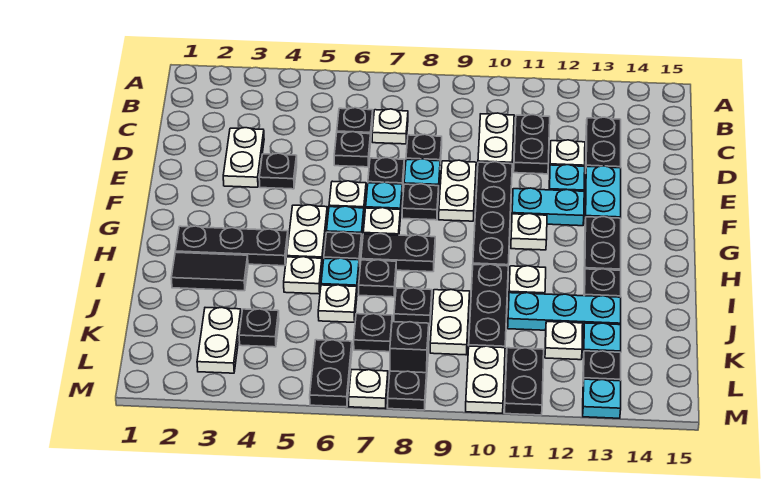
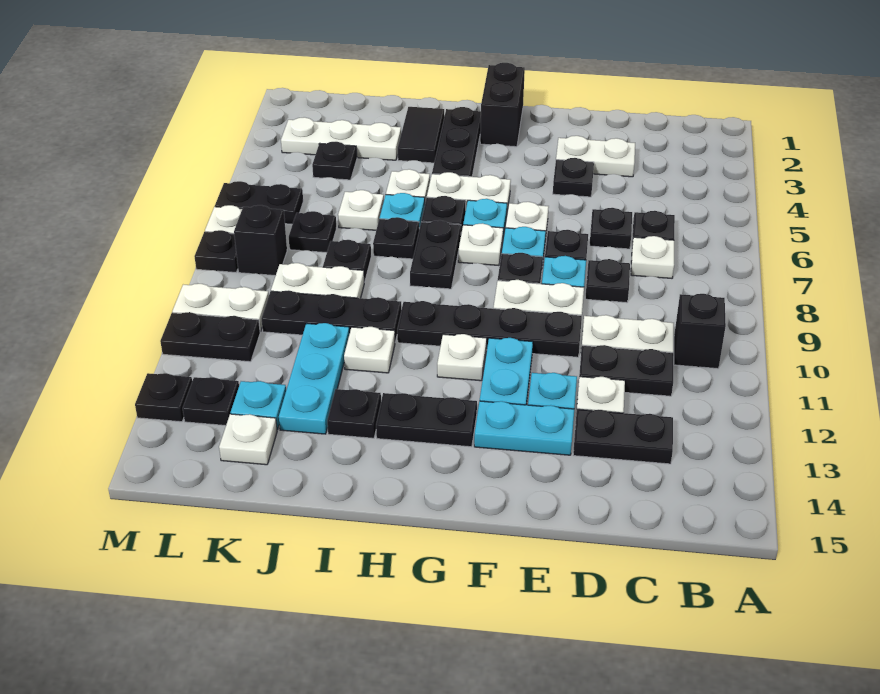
none -> black brick B10 level 1
none -> black brick G1:G2 level 1
white plate K3:L3 level 1 -> white plate J3:L3 level 1
white plate K12 level 1 -> white plate K14 level 1
cyan plate M13 level 1 -> black plate M13 level 1

